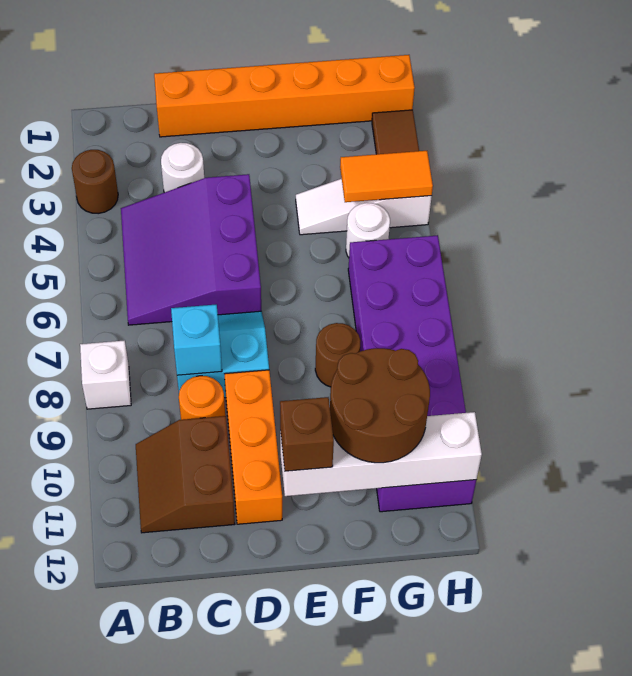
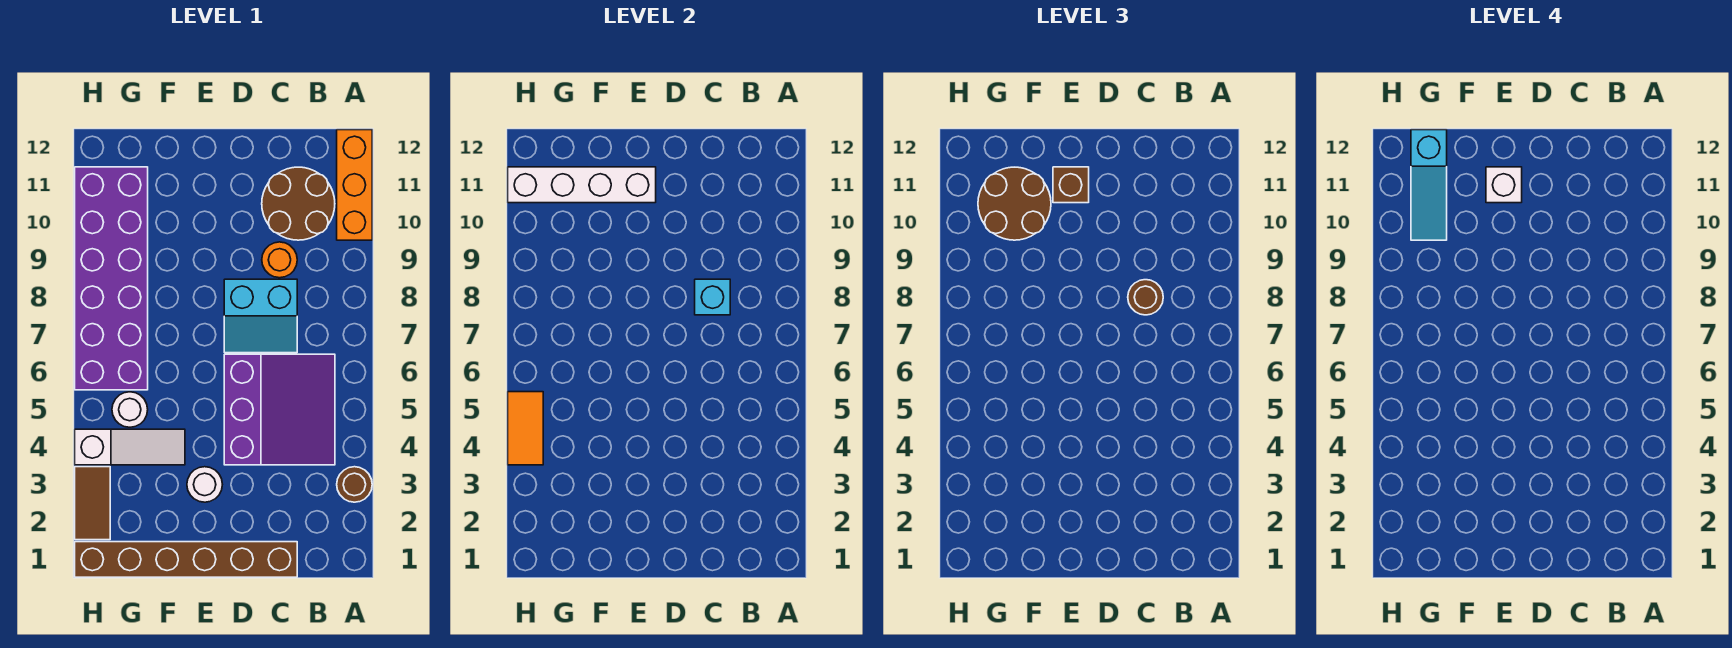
white brick A8 level 1 -> white brick E11 level 4
brown slope B10:C11 level 1 top C -> brown round brick B10:C11 level 1
orange brick C1:H1 level 1 -> brown brick C1:H1 level 1
white round brick C3 level 1 -> white round brick E3 level 1
orange brick D9:D11 level 1 -> orange brick A10:A12 level 1
brown round brick F8 level 1 -> brown round brick C8 level 3
orange tile G4:H4 level 2 -> orange tile H4:H5 level 2
none -> cyan slope G10:G12 level 4 top 12

